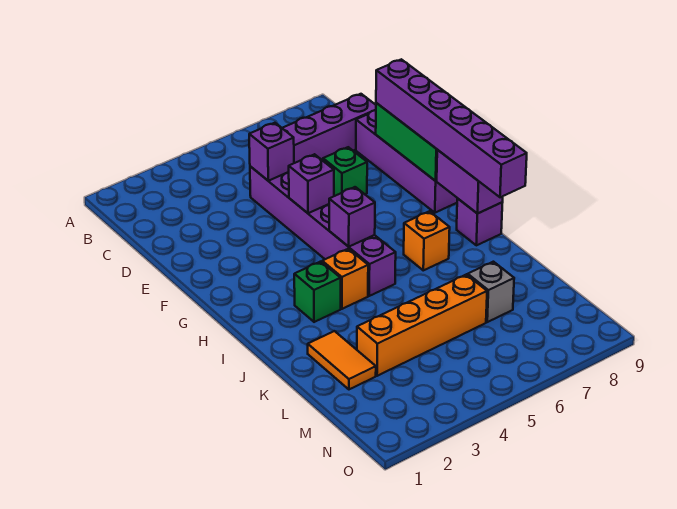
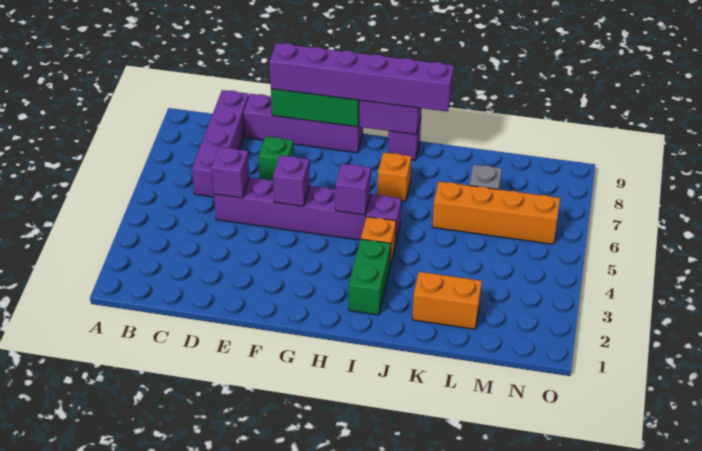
green brick I3 level 1 -> green brick I2:I3 level 1
orange tile K2:L2 level 1 -> orange brick K2:L2 level 1
orange brick L3:L6 level 1 -> orange brick K6:N6 level 1

